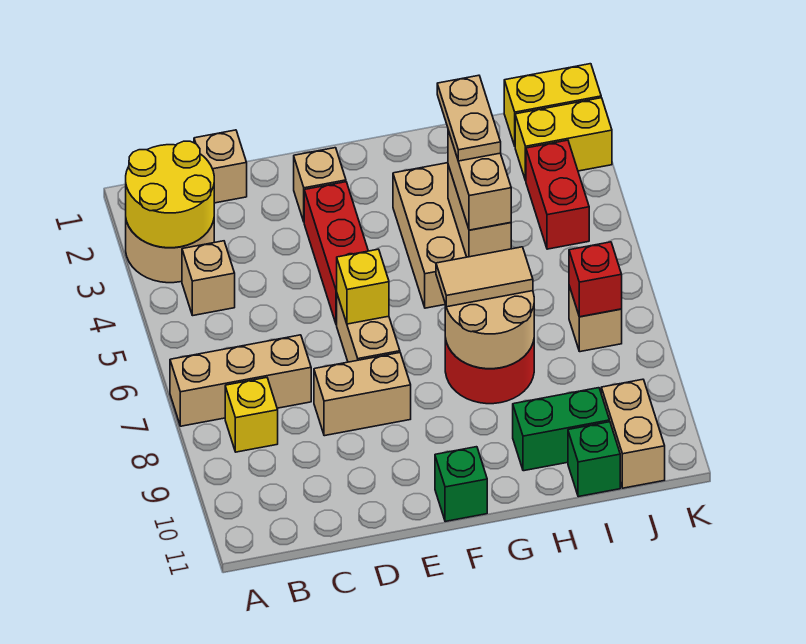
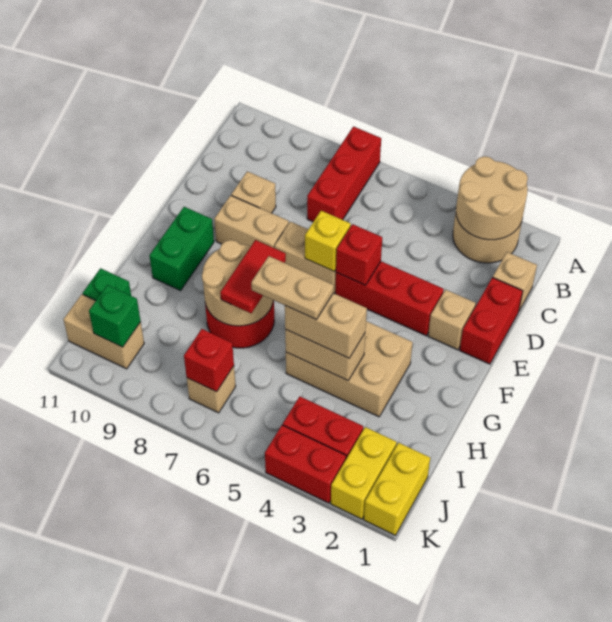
yellow round brick A2:B3 level 2 -> tan round brick A2:B3 level 2
tan brick A7:C7 level 1 -> red brick A7:C7 level 1
tan brick B4 level 1 -> tan brick D9 level 1
yellow brick B8 level 1 -> none
none -> red brick D1:E1 level 1
tan brick D8:E8 level 1 -> tan brick E8:E9 level 1
none -> red brick E5 level 2
green brick F11 level 1 -> green brick J10 level 2
tan tile G7:H7 level 3 -> red tile G7:H7 level 3
tan plate H3:H4 level 4 -> tan plate H5:H6 level 4
green brick H10:I10 level 1 -> green brick F10:G10 level 1
none -> red brick K3:K4 level 1

